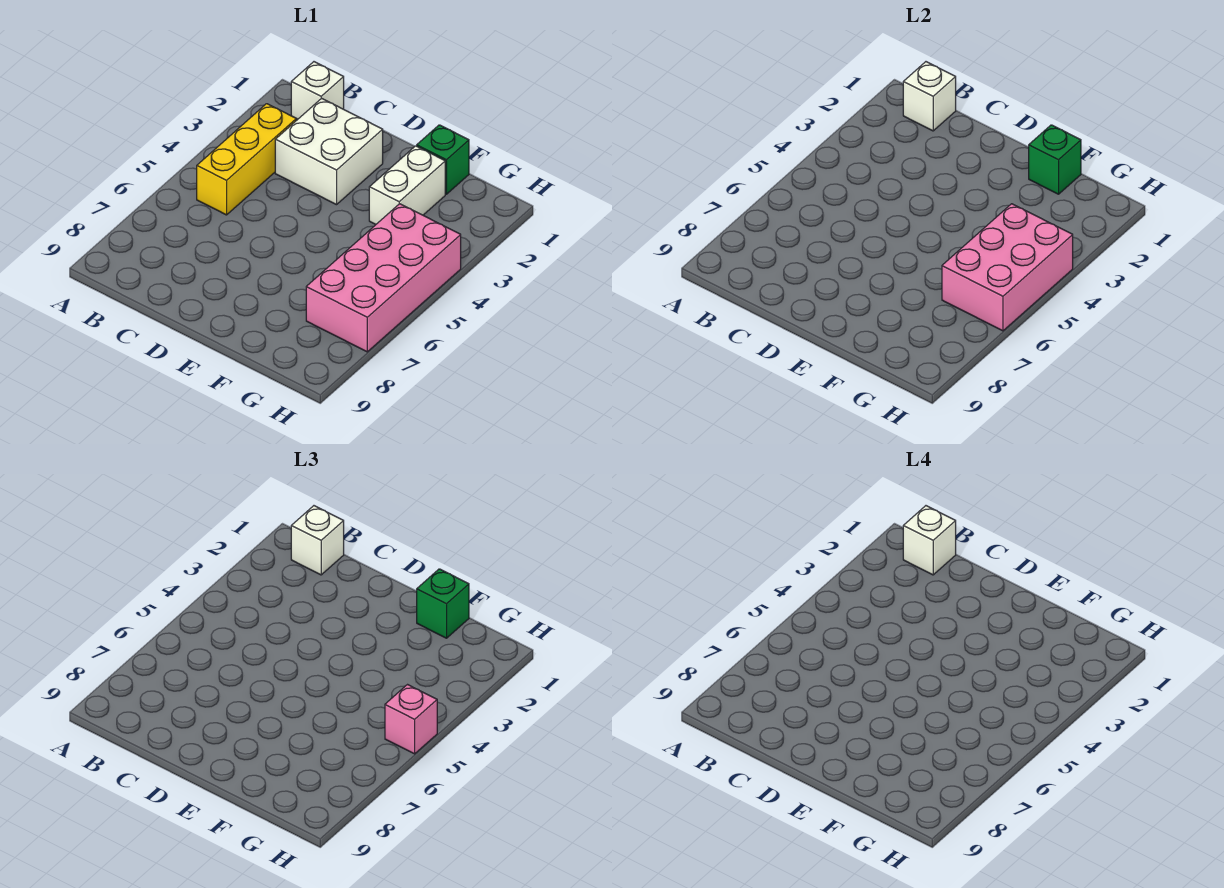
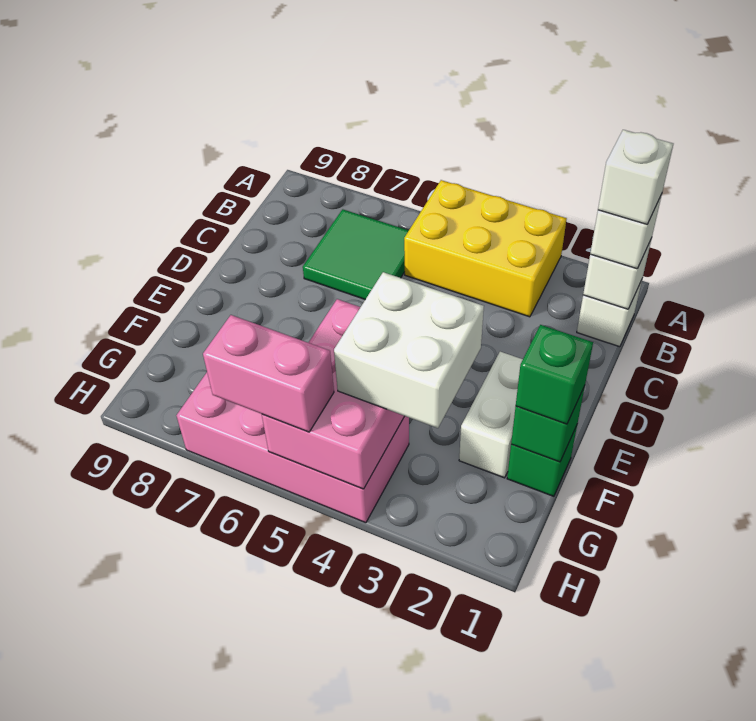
yellow brick B3:B5 level 1 -> yellow brick A3:B5 level 1
none -> green tile B6:C7 level 1
white brick C2:D3 level 1 -> white brick F3:G4 level 3
white brick F2:F3 level 1 -> white brick E2:F2 level 1
pink brick G4:H6 level 2 -> pink brick F4:H5 level 2
pink brick H5 level 3 -> pink brick H5:H6 level 3

